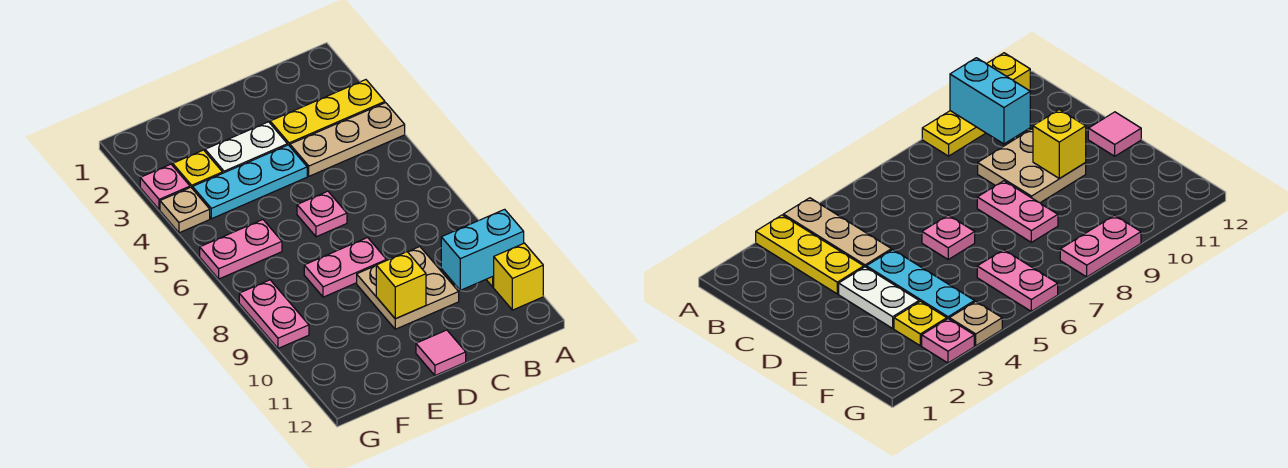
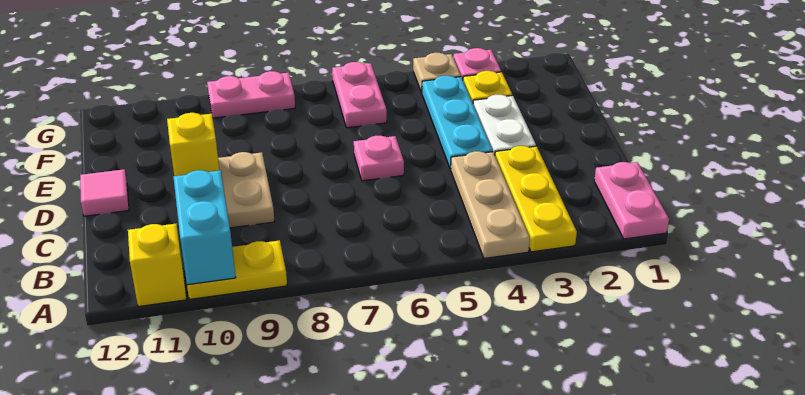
pink plate D8:E8 level 1 -> pink plate A1:B1 level 1

